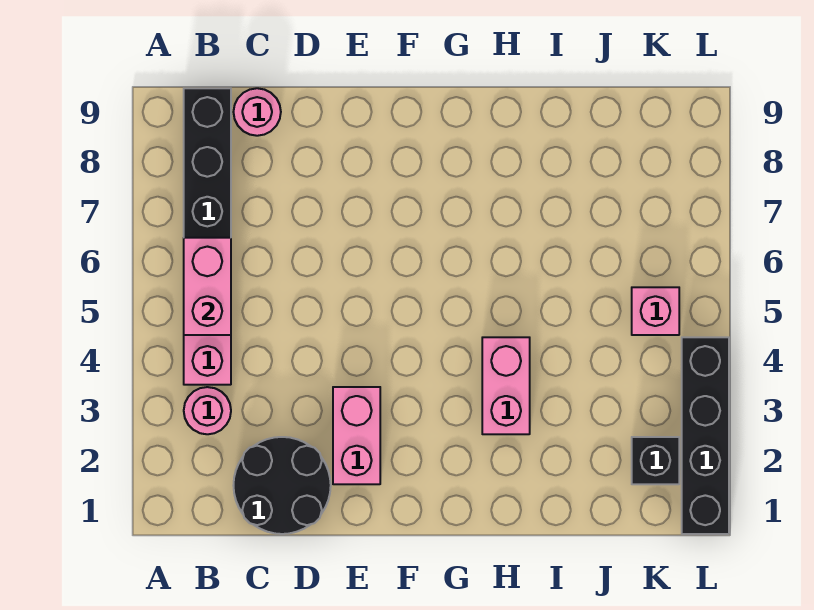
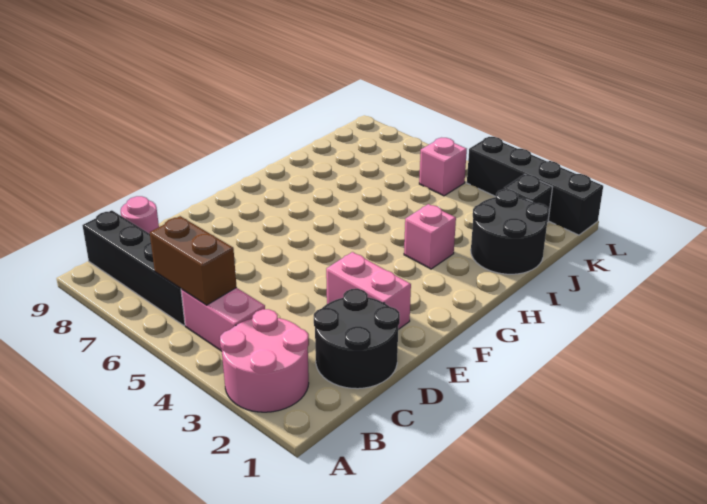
pink round brick B3 level 1 -> pink round brick A2:B3 level 1
pink brick B5:B6 level 2 -> brown brick B5:B6 level 2
pink brick H3:H4 level 1 -> pink brick H3 level 1
none -> black round brick I1:J2 level 1

